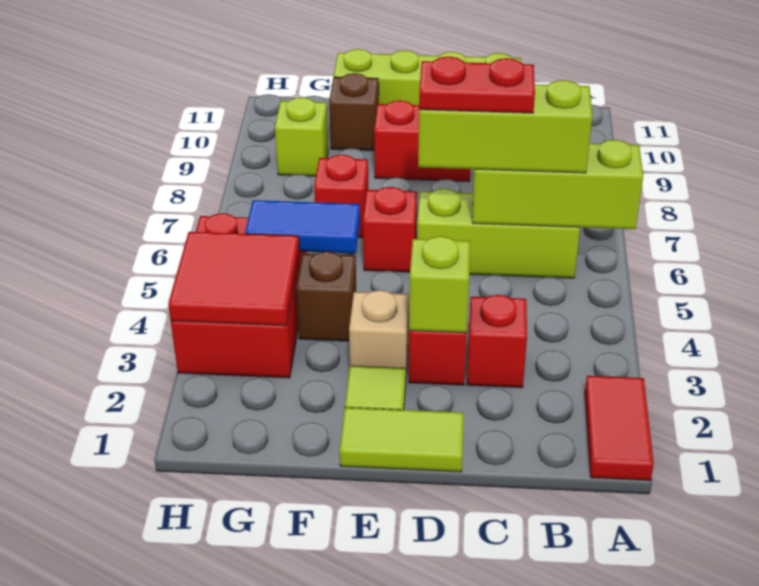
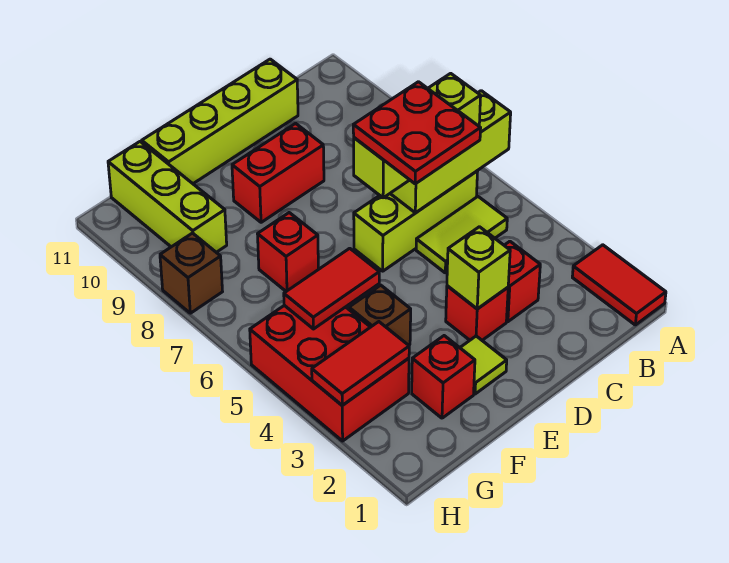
red plate C6:D6 level 4 -> red plate C5:D6 level 4
lime tile D1:E1 level 1 -> lime tile B5:C5 level 1
tan brick E3 level 1 -> none
red brick E6 level 1 -> red brick F2 level 1
blue tile F5:G5 level 2 -> red tile F5:G5 level 2
brown brick F10 level 1 -> brown brick H8 level 1
red tile G3:H4 level 2 -> red tile G3:H3 level 2
lime brick G9 level 1 -> lime brick G9:G11 level 1

